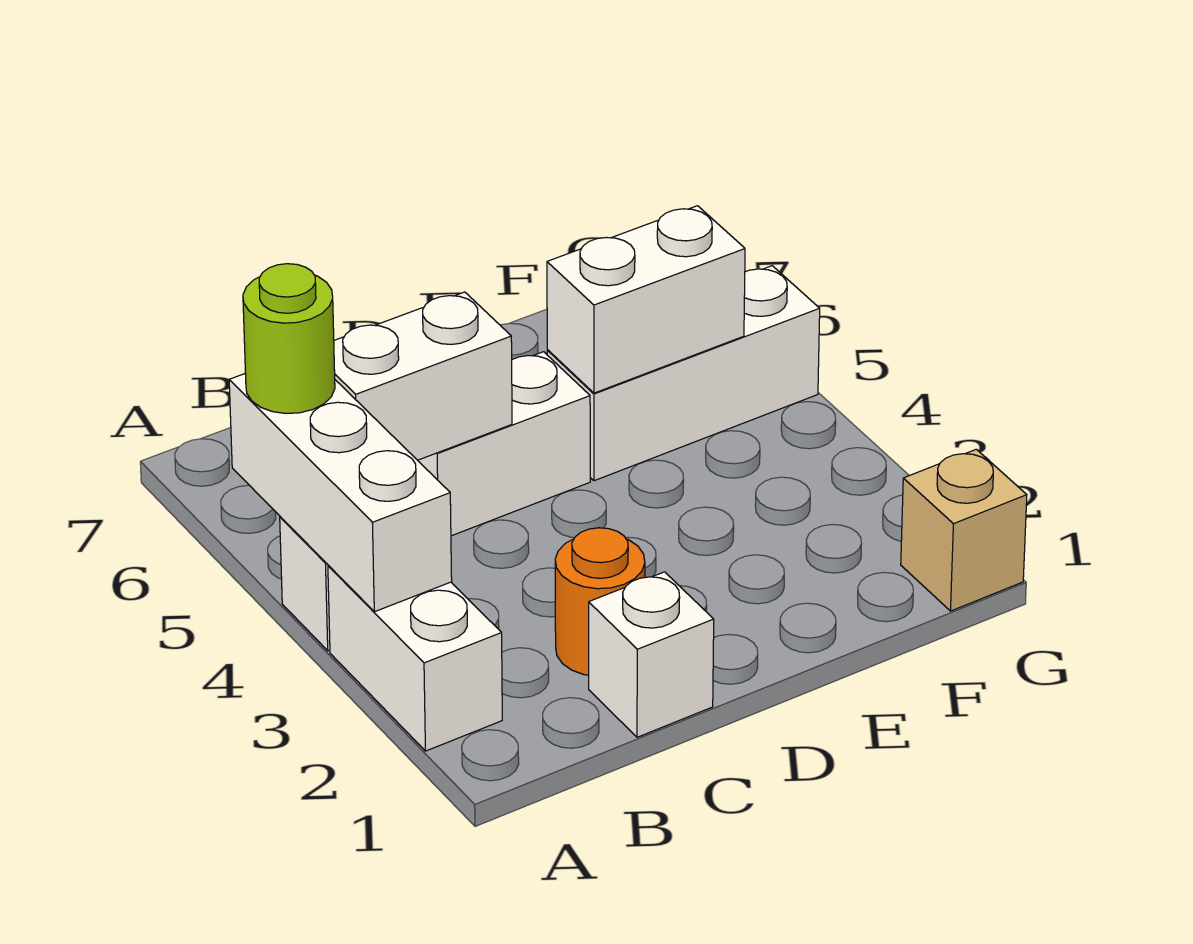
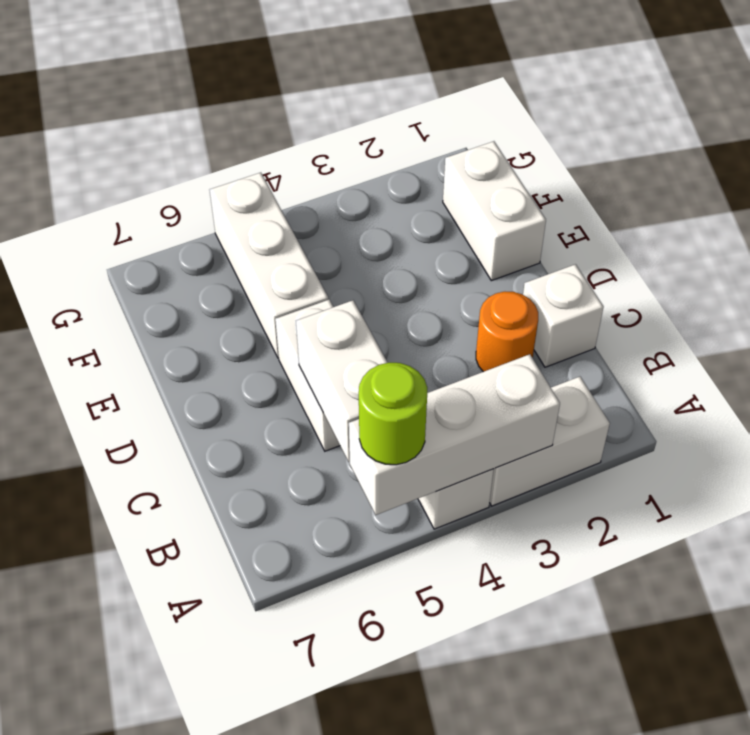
white brick E5:F5 level 2 -> white brick E1:F1 level 1
tan brick G1 level 1 -> none

